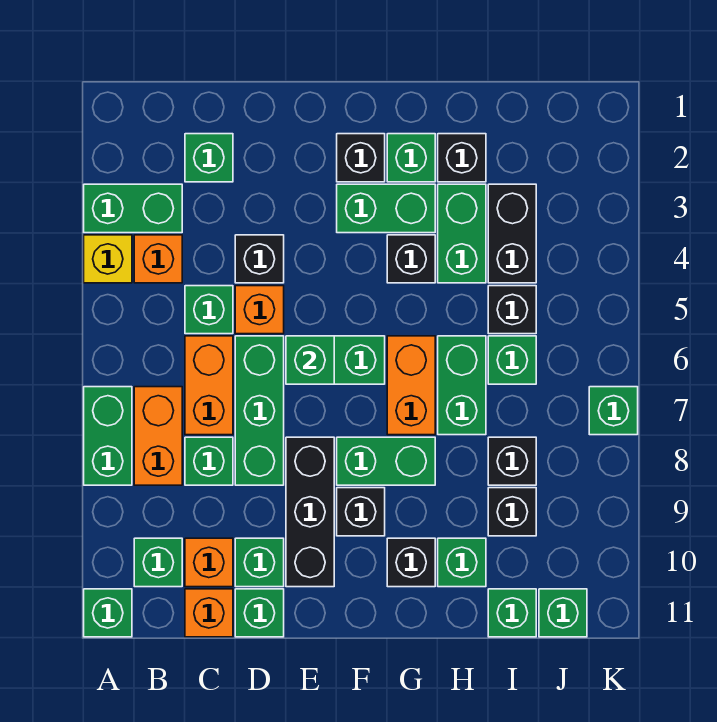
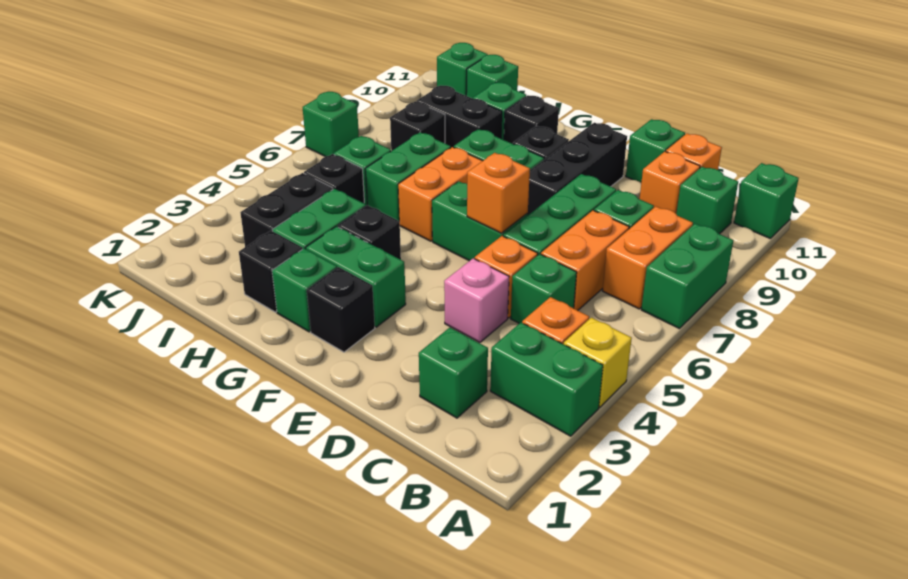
black brick D4 level 1 -> pink brick D4 level 1
green brick D10 level 1 -> none
green brick E6 level 2 -> orange brick E6 level 2
black brick I9 level 1 -> black brick H9:I9 level 1

